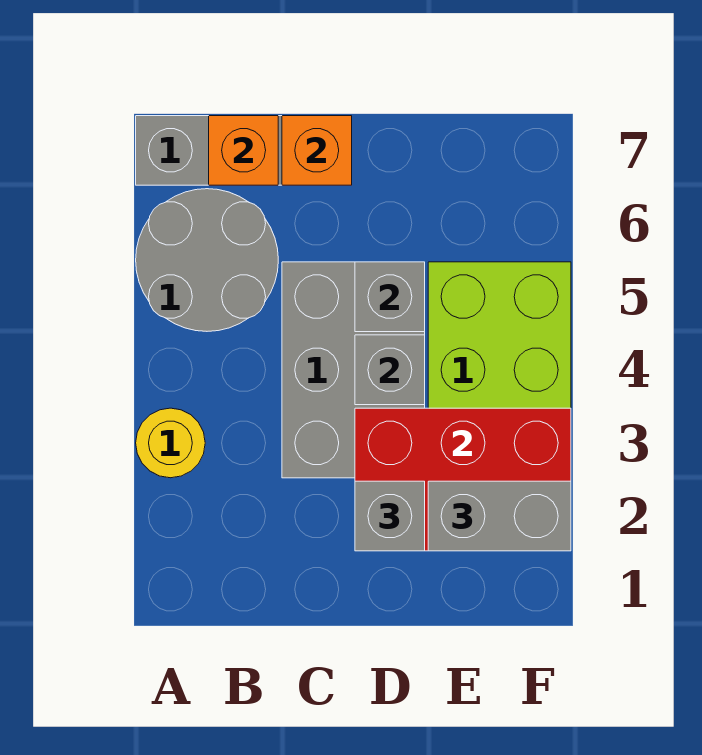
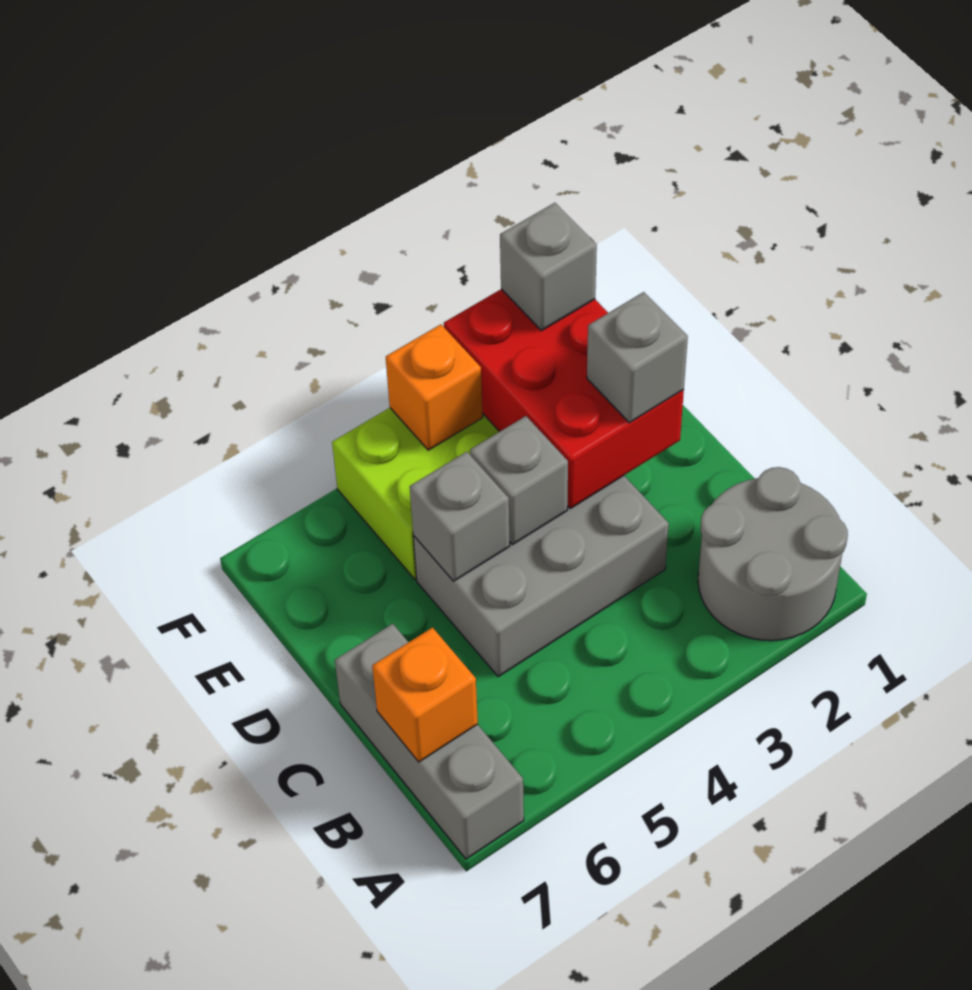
yellow round brick A3 level 1 -> none
grey round brick A5:B6 level 1 -> grey round brick A1:B2 level 1
orange brick C7 level 2 -> orange brick F4 level 2
grey brick E2:F2 level 3 -> grey brick F2 level 3

